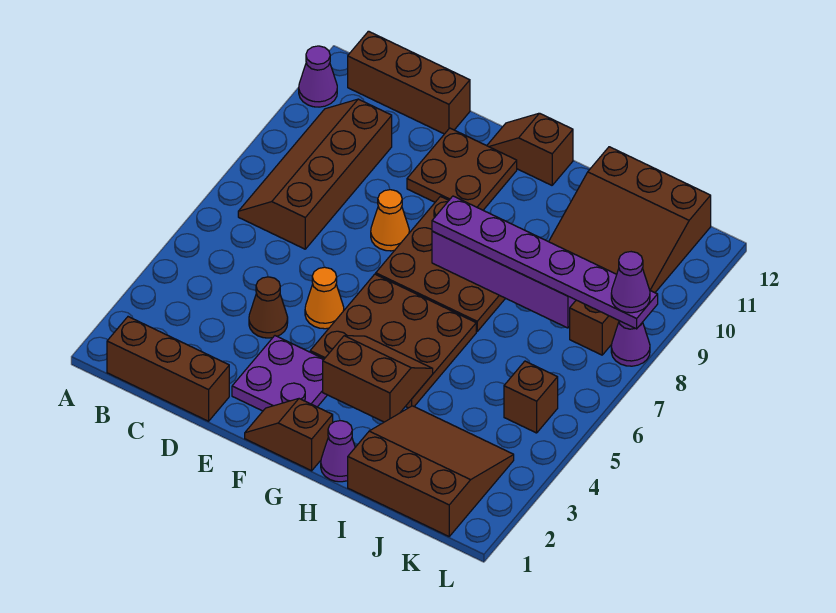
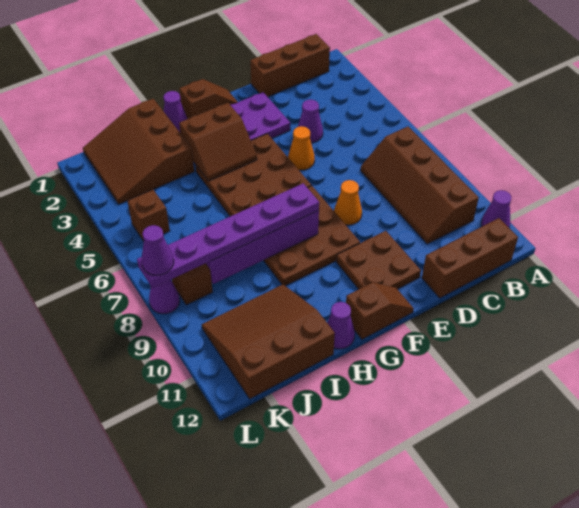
brown slope B7:C10 level 1 top C -> brown slope B7:C10 level 1 top B
brown cone D4 level 1 -> purple cone D4 level 1
none -> purple cone H12 level 1
brown slope I1:K3 level 1 top 1 -> brown slope I1:K3 level 1 top I

